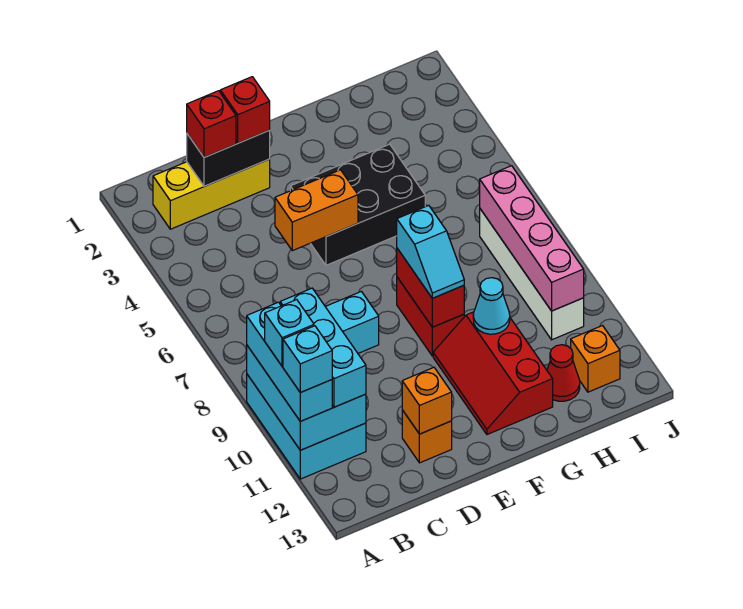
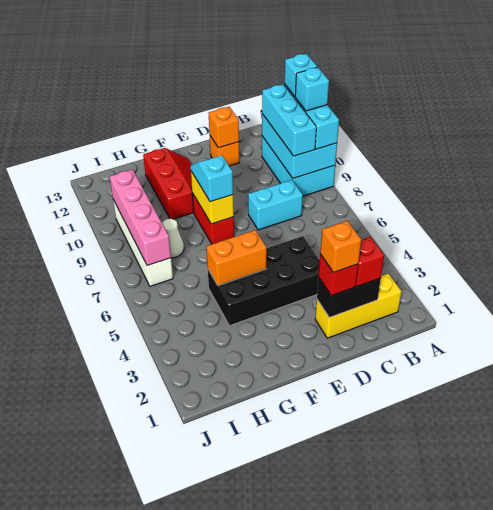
orange brick D5:E5 level 2 -> orange brick F5:G5 level 2
black brick E4:G5 level 1 -> black brick D4:G5 level 1
red brick F8:F9 level 2 -> yellow brick F8:F9 level 2
cyan cone G10 level 2 -> none
none -> white cone H8 level 1
red cone H12 level 1 -> none
orange brick I12 level 1 -> orange brick D2 level 4

